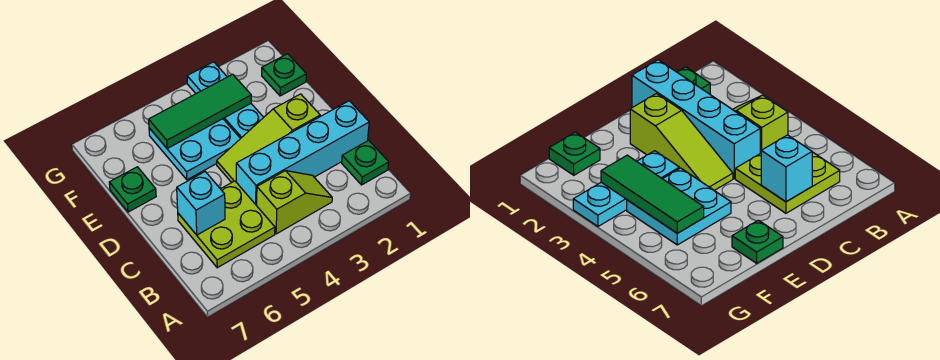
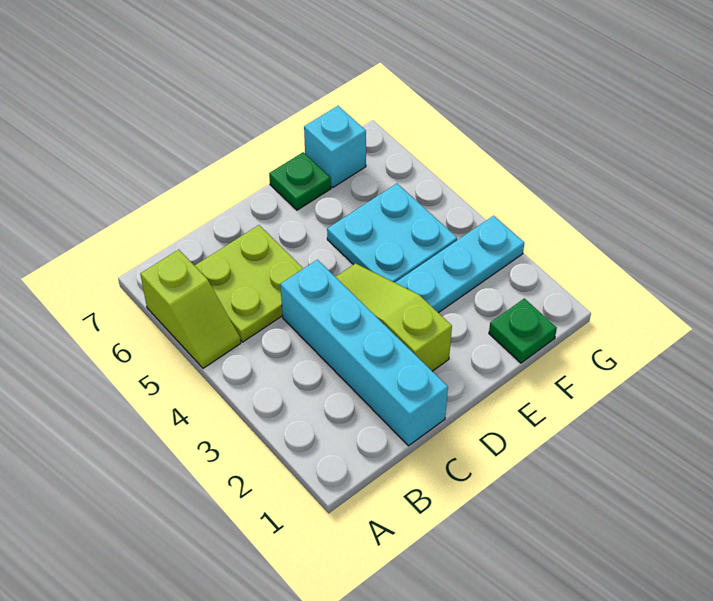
green plate B1 level 1 -> none
lime slope B3:B4 level 1 top 4 -> lime slope A5:A6 level 1 top 6
cyan brick C6 level 2 -> cyan brick F7 level 1
green tile F3:F5 level 2 -> none

